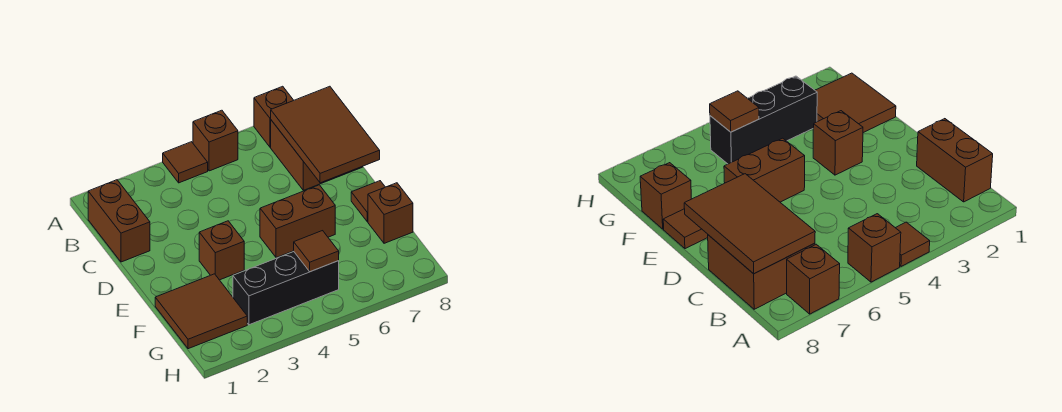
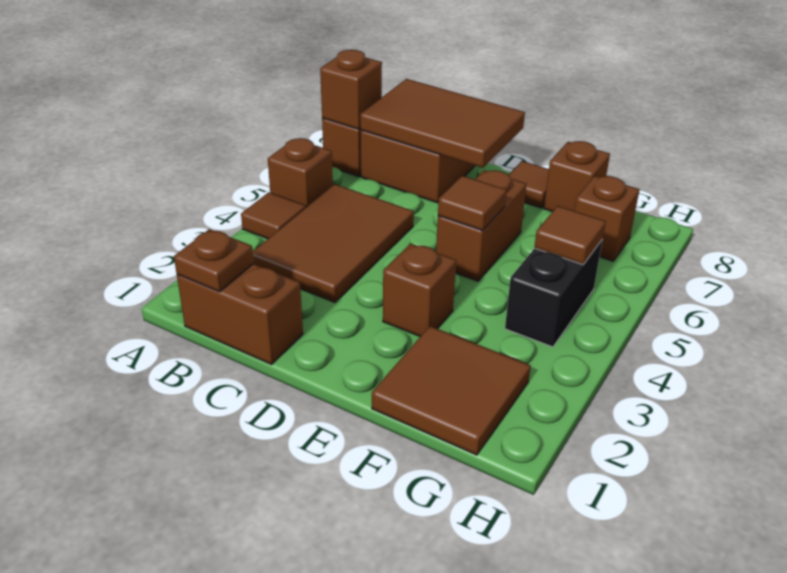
none -> brown brick A7 level 2
none -> brown plate B1 level 2
none -> brown tile B3:C5 level 1
none -> brown tile E5 level 2
black brick G3:G5 level 1 -> black brick G4:G5 level 1
none -> brown brick G7 level 1

